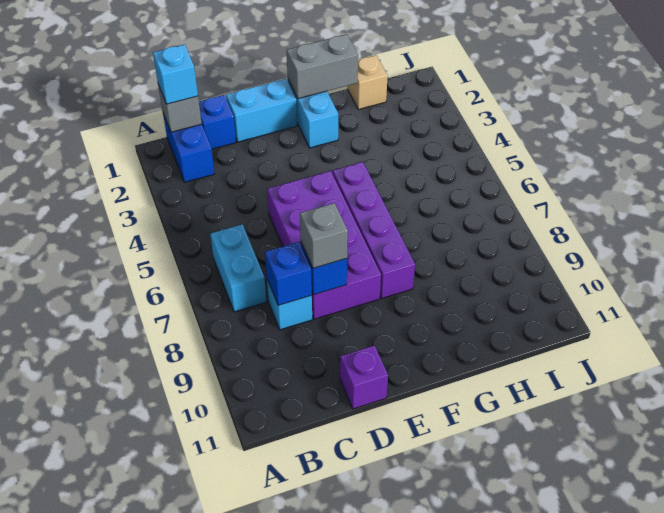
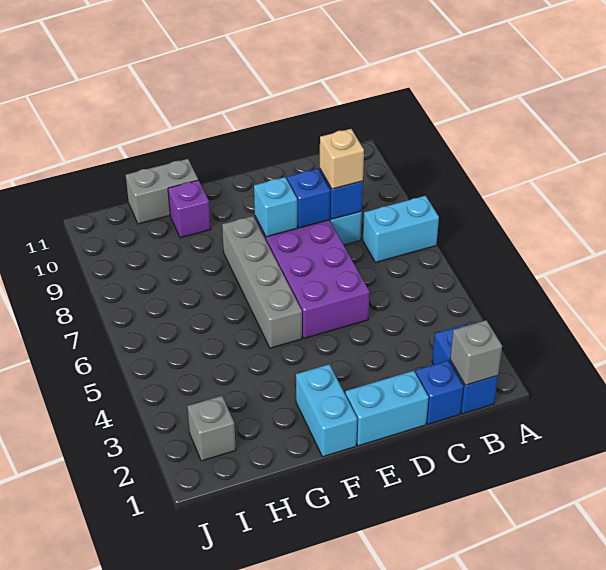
cyan brick B1 level 3 -> cyan brick E8 level 2
cyan brick B6:B7 level 1 -> cyan brick A7:B7 level 1
grey brick D8 level 3 -> grey brick I2 level 1
purple brick D11 level 1 -> purple brick G10 level 1
grey brick F1:G1 level 2 -> grey brick G11:H11 level 1
purple brick F5:F8 level 1 -> grey brick F5:F8 level 1
tan brick H1 level 1 -> tan brick C8 level 3

